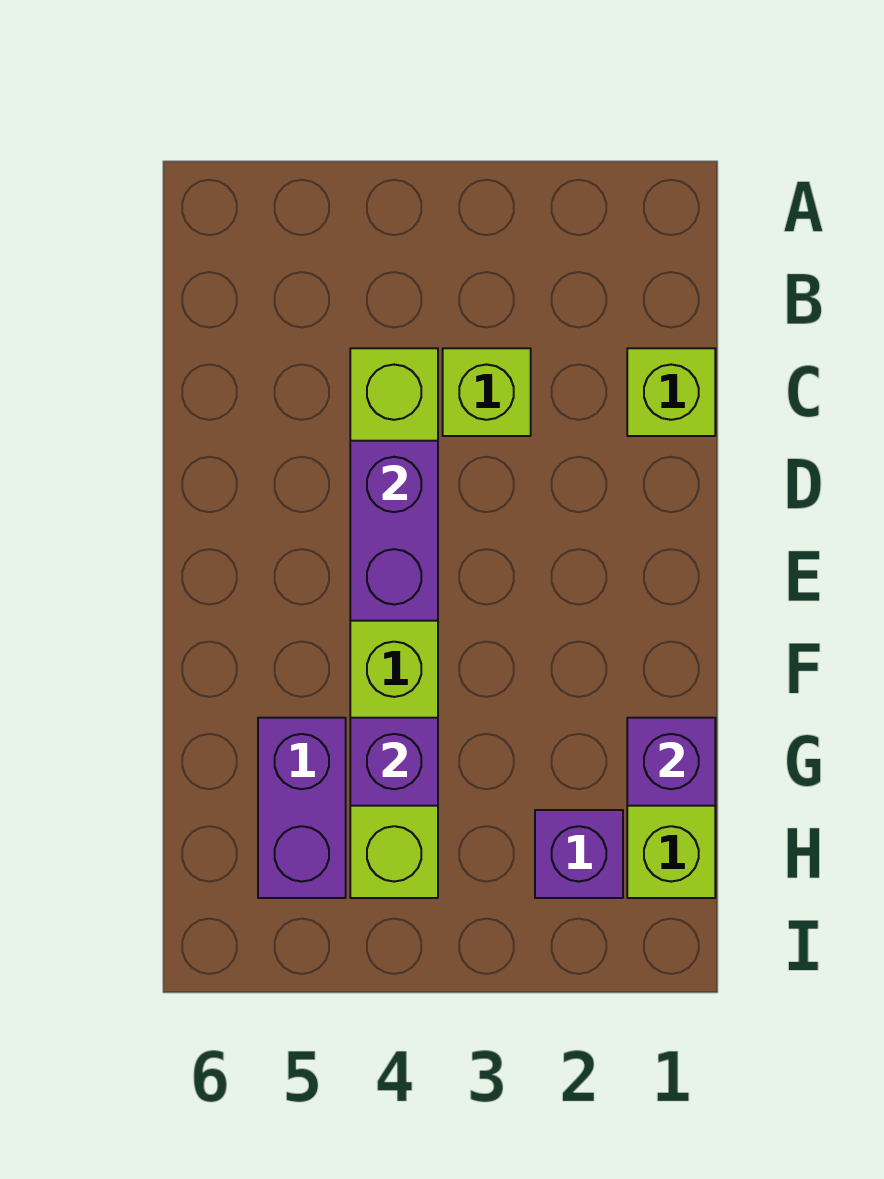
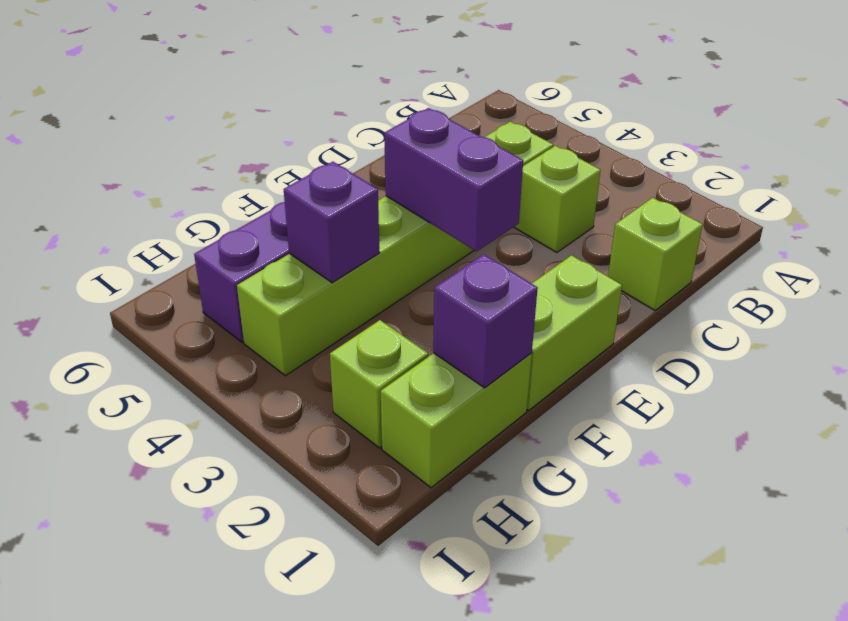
purple brick D4:E4 level 2 -> purple brick E3:E4 level 2
none -> lime brick E1:F1 level 1
purple brick H2 level 1 -> lime brick H2 level 1

